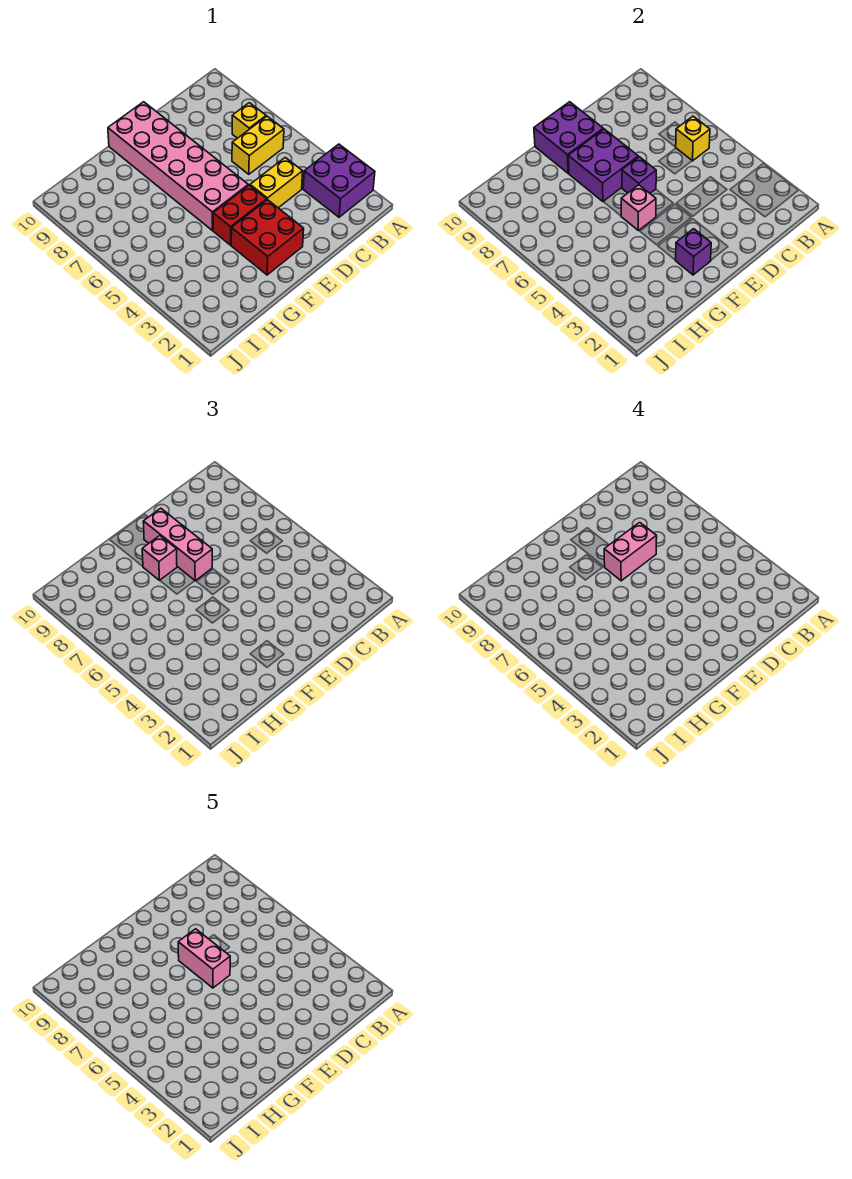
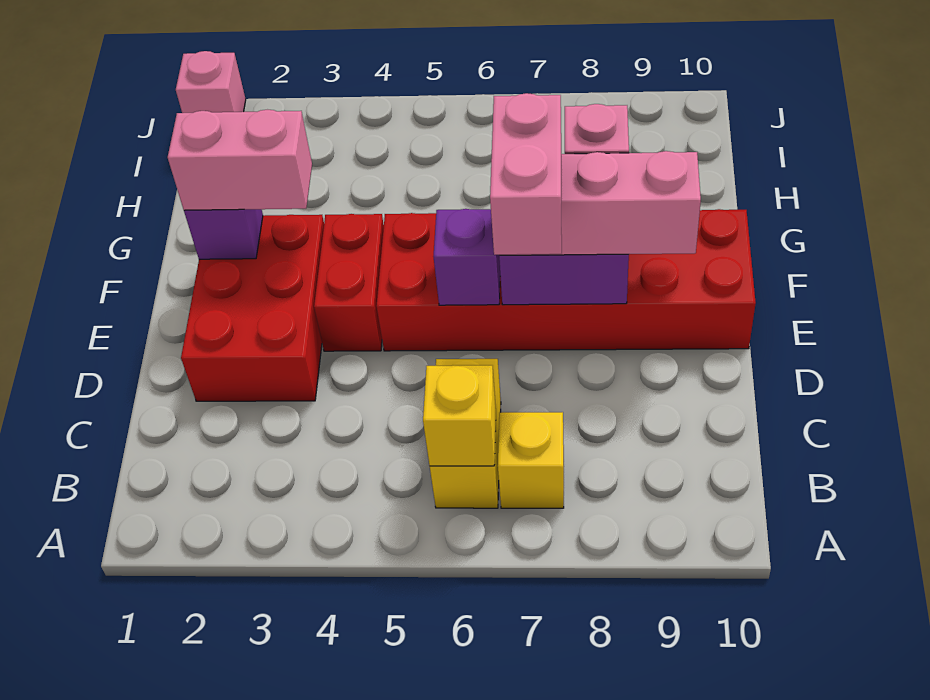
purple brick A2:B3 level 1 -> none
yellow brick C4:D4 level 1 -> none
red brick E2:F3 level 1 -> red brick D2:F3 level 1
pink brick E5:F10 level 1 -> red brick E5:F10 level 1
pink brick E6:E7 level 5 -> pink brick F2:F3 level 3
purple brick E9:F10 level 2 -> none
pink brick F5 level 2 -> pink brick J1 level 1

